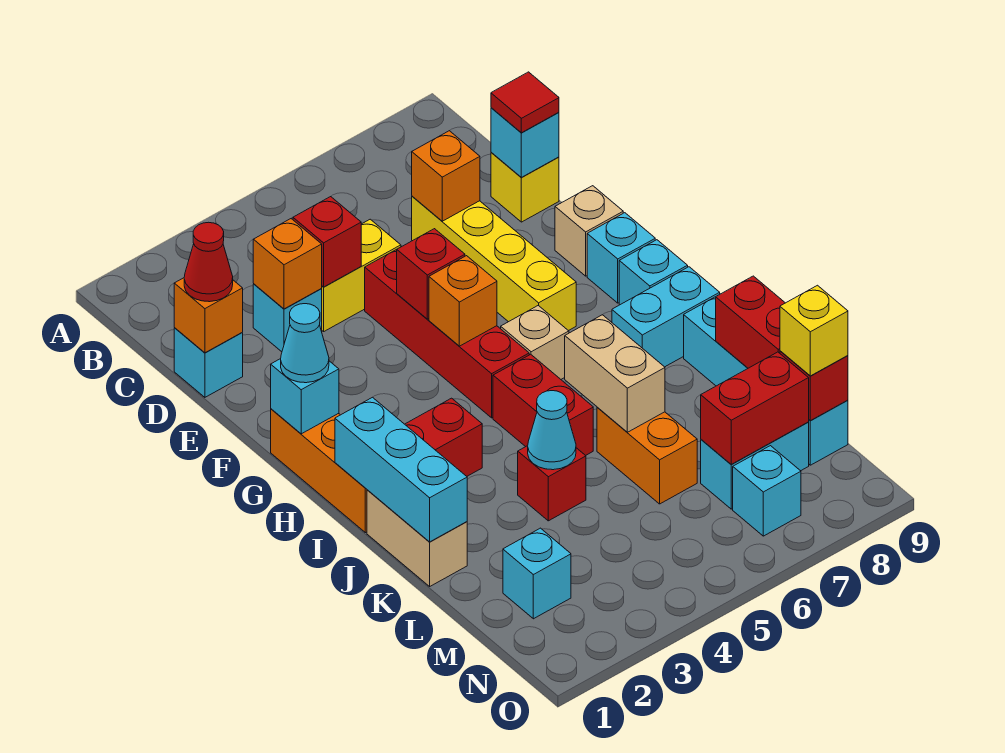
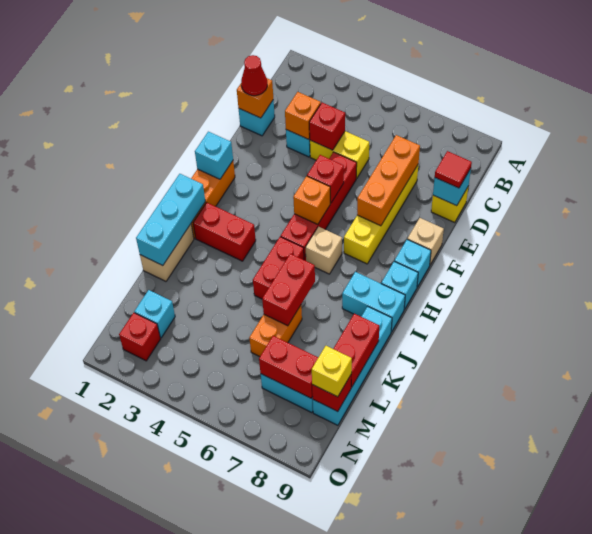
orange brick D7 level 2 -> orange brick D7:F7 level 2
cyan cone G1 level 3 -> none
tan brick J6:K6 level 2 -> red brick J6:K6 level 2
red brick K4 level 1 -> red brick N2 level 1
cyan cone K4 level 2 -> none
cyan brick N7 level 1 -> none

